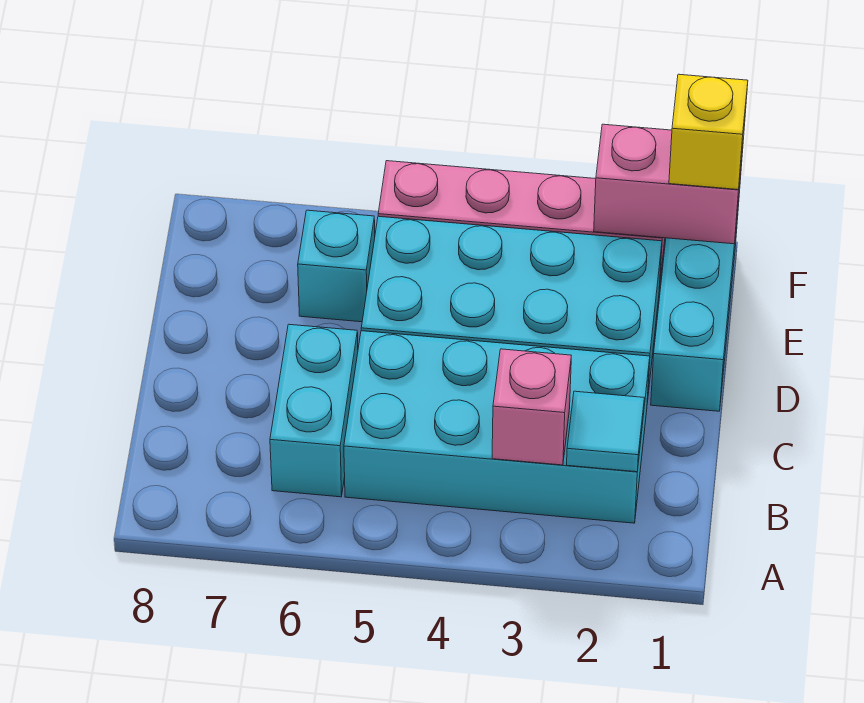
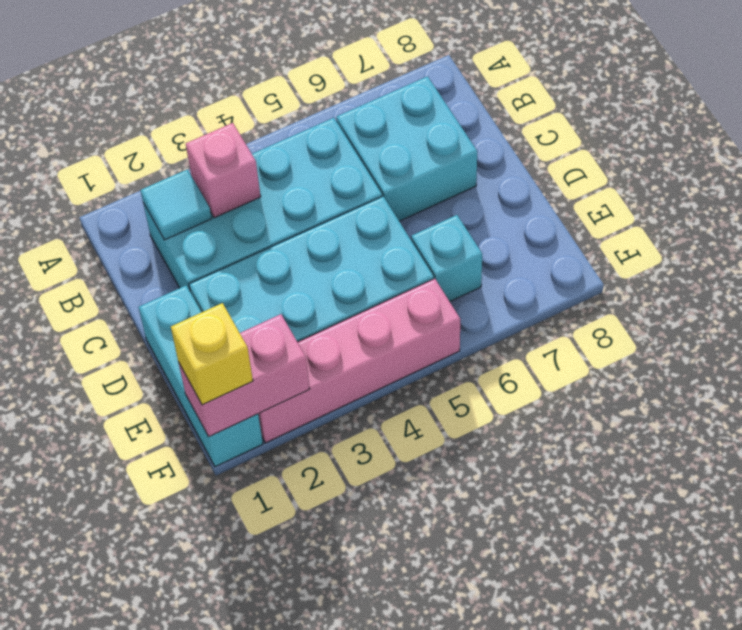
cyan brick B6:C6 level 1 -> cyan brick B6:C7 level 1

